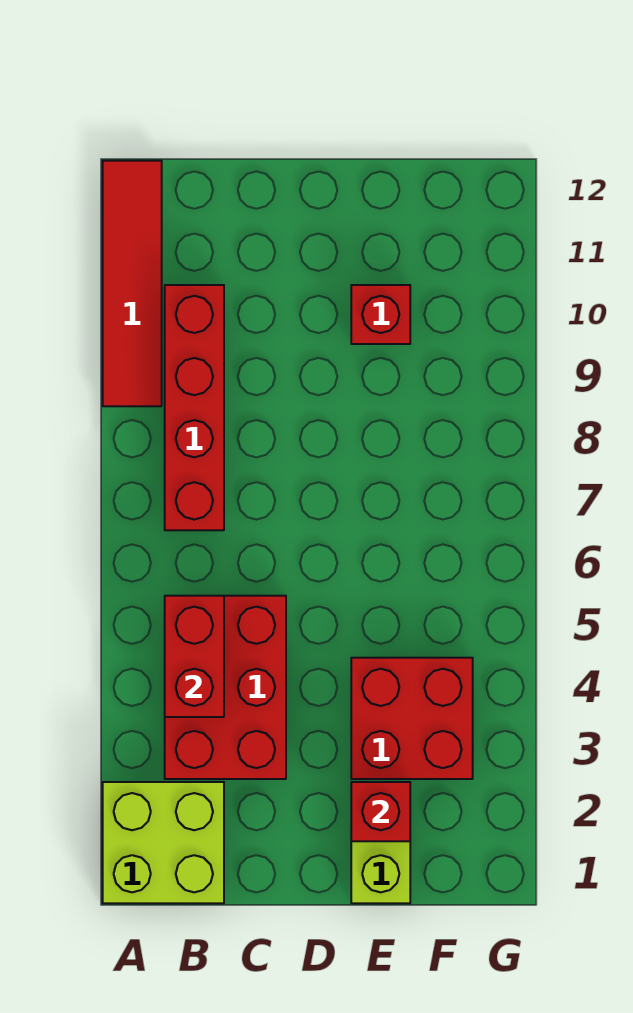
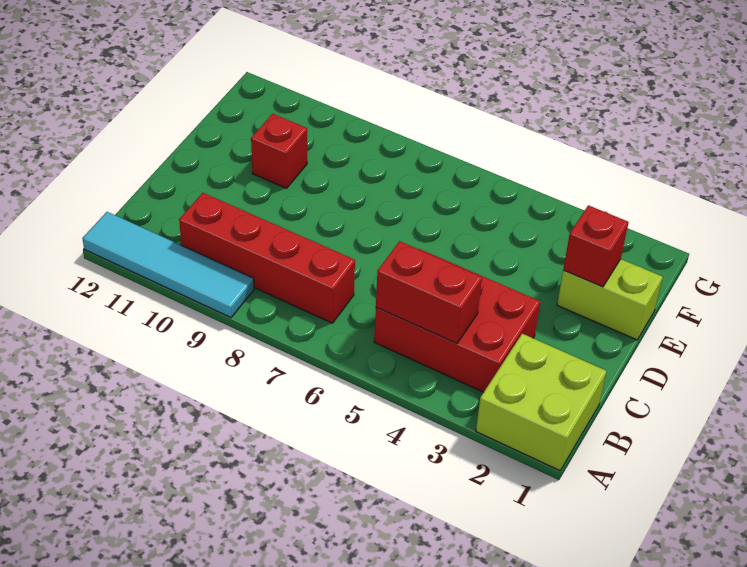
red tile A9:A12 level 1 -> cyan tile A9:A12 level 1
red brick E3:F4 level 1 -> none

